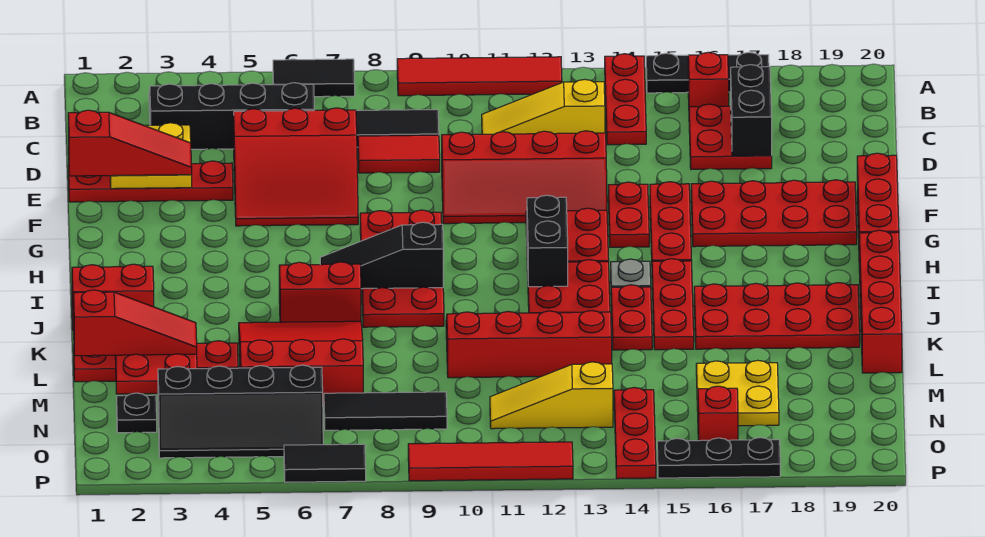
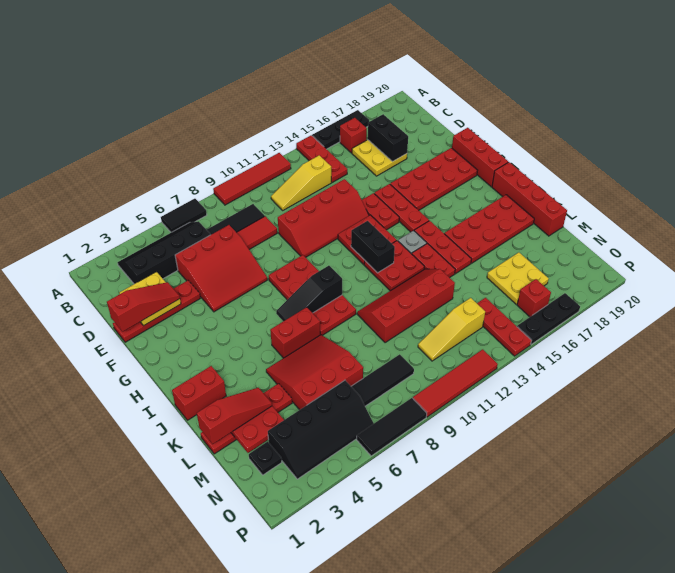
red plate C16:D17 level 1 -> yellow plate C16:D17 level 1
black tile P6:P7 level 1 -> black tile P6:P8 level 1

